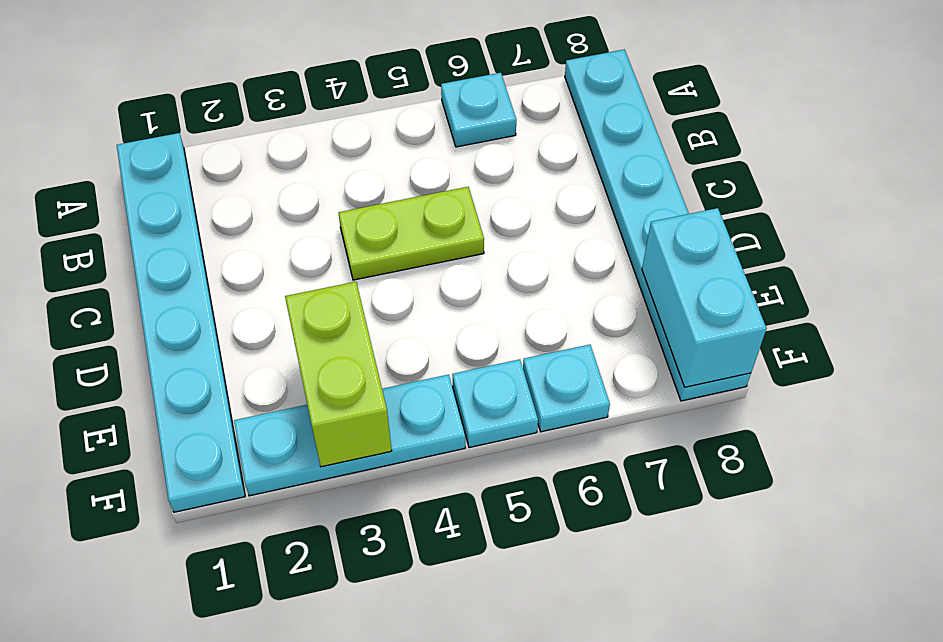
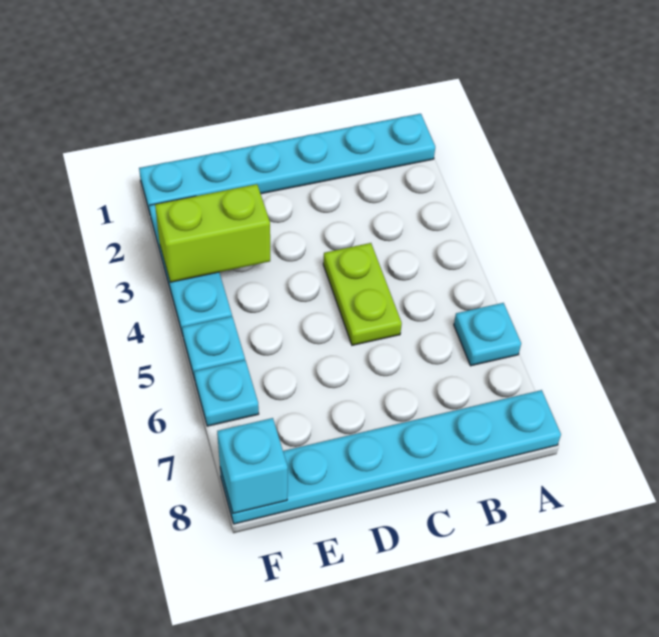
cyan brick E8:F8 level 2 -> cyan brick F8 level 2

